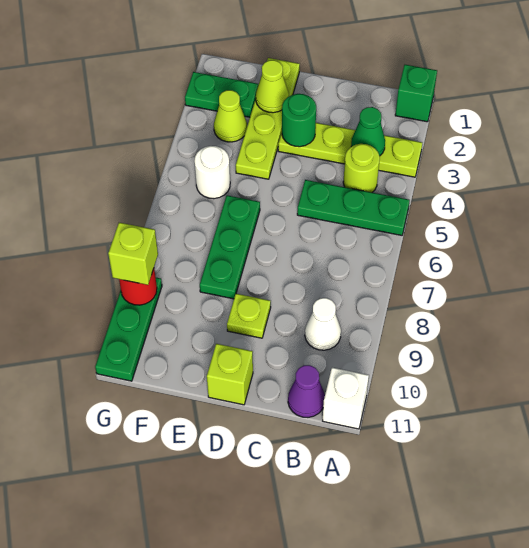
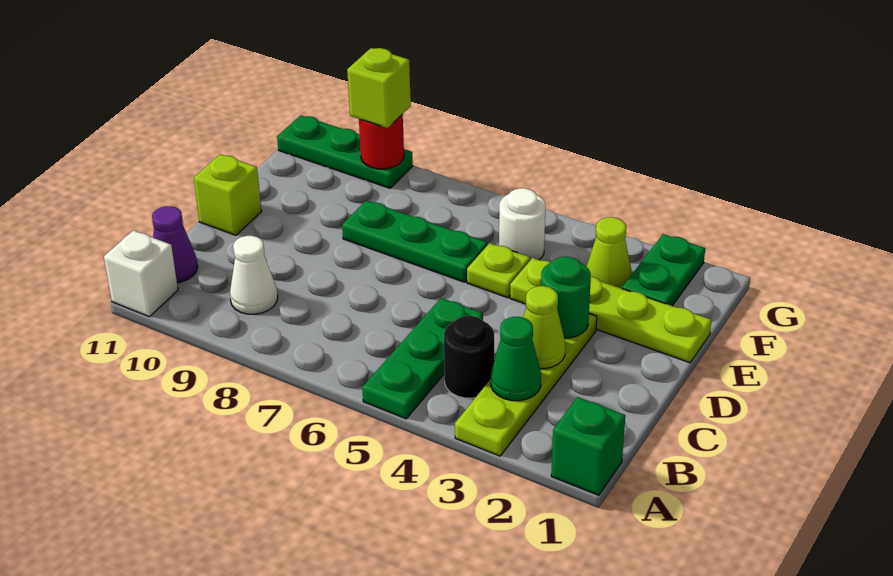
lime round brick B4 level 1 -> black round brick B4 level 1
lime plate D9 level 1 -> lime plate E5 level 1
lime cone E2 level 2 -> lime cone C3 level 2

